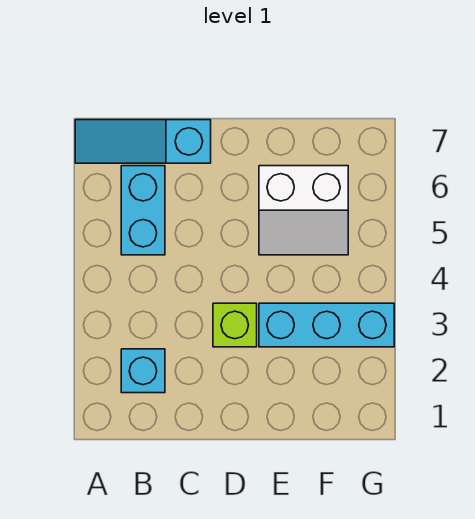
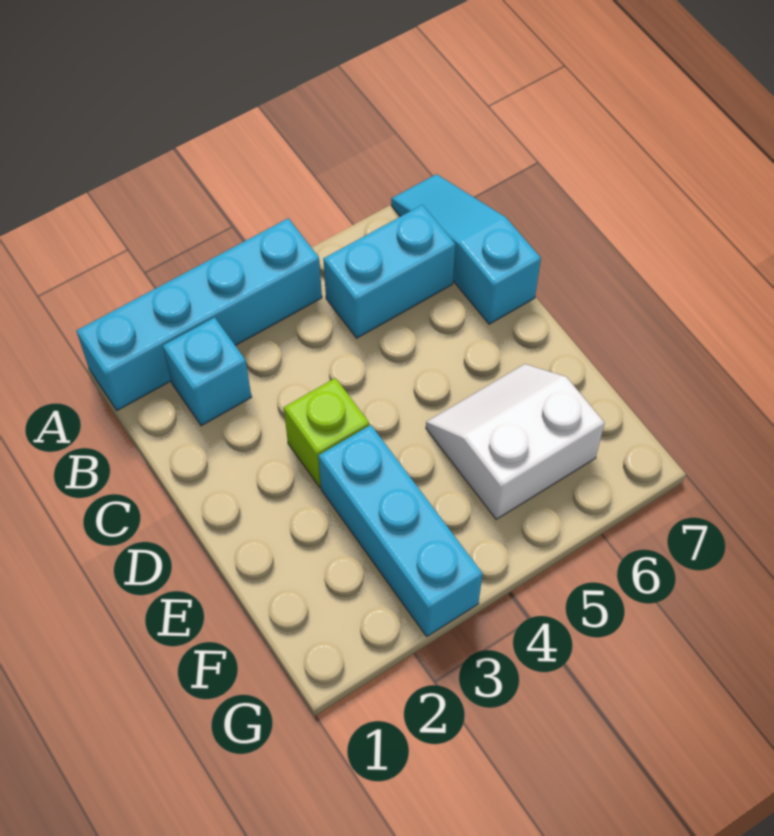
none -> cyan brick A1:A4 level 1
white slope E5:F6 level 1 top 6 -> white slope E5:F6 level 1 top F

